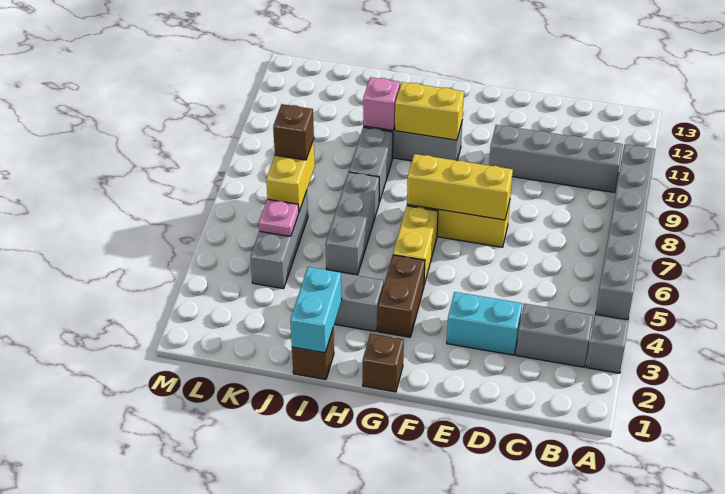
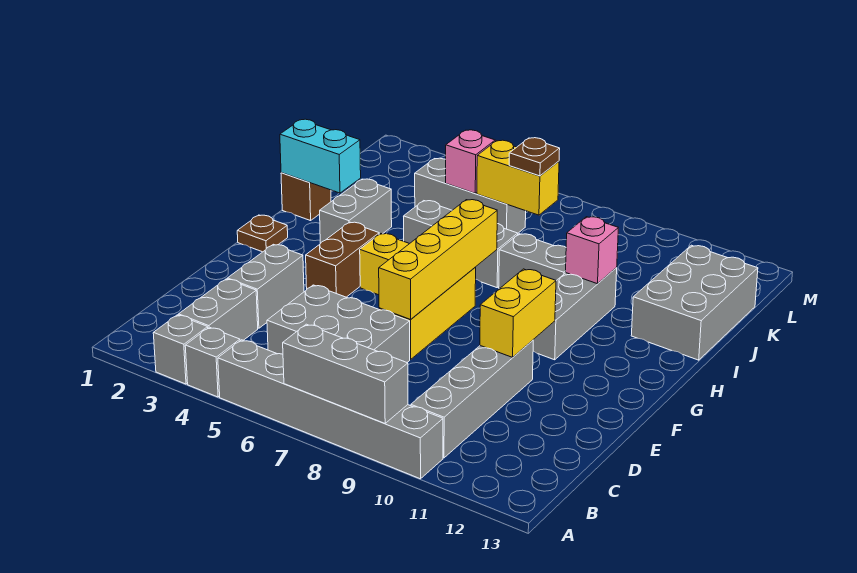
none -> grey brick A4 level 1
none -> grey brick A7:A9 level 2
none -> grey brick C5:D7 level 1
cyan brick D3:E3 level 1 -> grey brick D3:E3 level 1
yellow brick E7:G7 level 2 -> yellow brick E7:H7 level 2
brown brick G1 level 1 -> brown plate G1 level 1
brown brick G3:G4 level 1 -> brown brick F4:G4 level 1
yellow brick G10:H10 level 2 -> yellow brick E10:F10 level 2
none -> grey brick I12:K13 level 1
pink plate K5 level 2 -> pink brick K5 level 2
brown brick K7 level 3 -> brown plate K7 level 3

